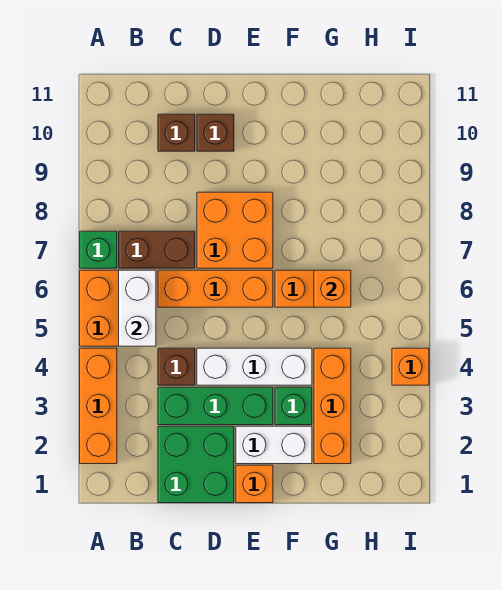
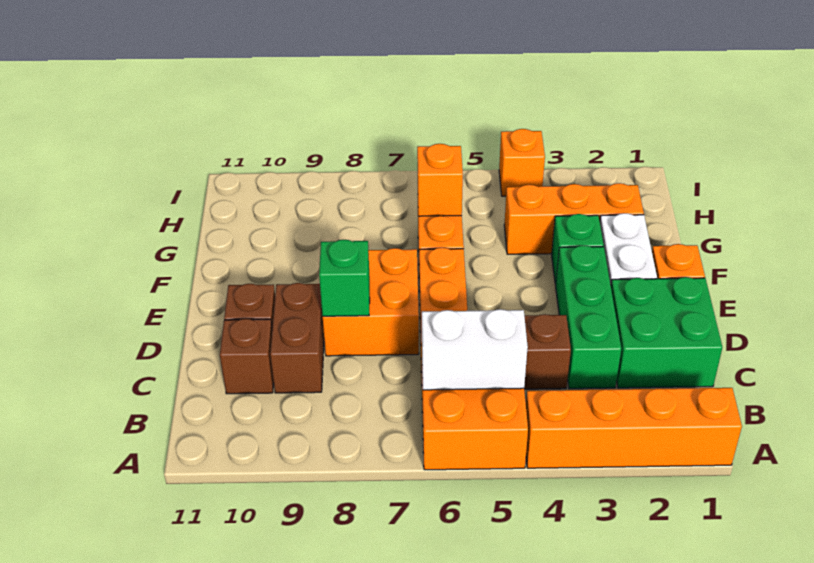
orange brick A2:A4 level 1 -> orange brick A1:A4 level 1
green brick A7 level 1 -> green brick D8 level 2
brown brick B7:C7 level 1 -> brown brick C9:D9 level 1
white brick D4:F4 level 1 -> none

